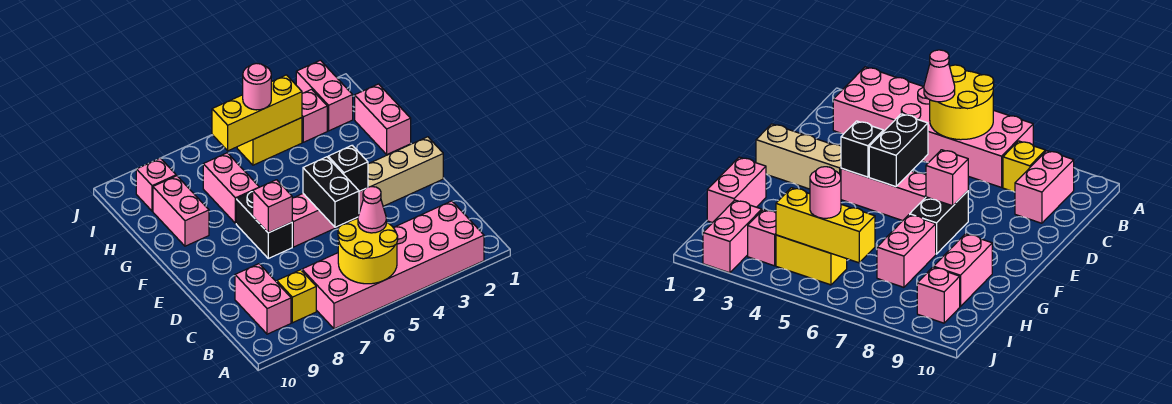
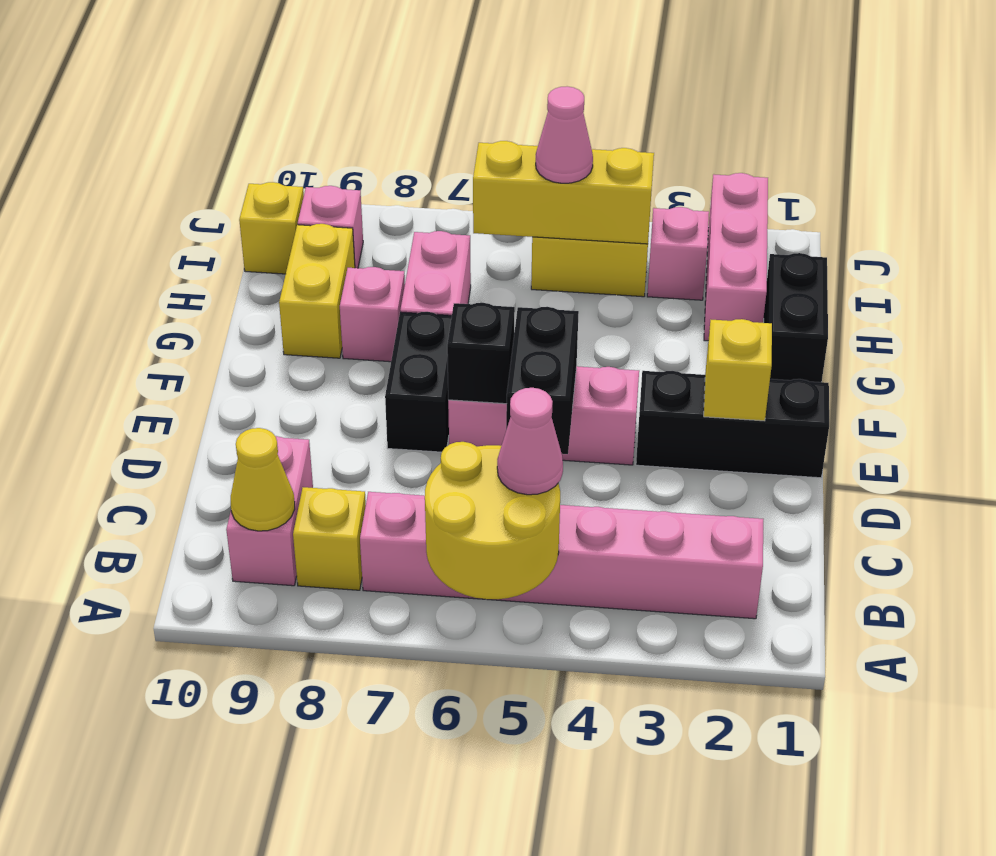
pink brick A2:B7 level 1 -> pink brick B2:B7 level 1
none -> yellow cone B9 level 2
tan brick E1:E3 level 1 -> black brick E1:E3 level 1
none -> yellow brick E2 level 2
black brick E4 level 2 -> black brick E6 level 2
pink brick E7 level 2 -> pink brick G8 level 1
pink brick G1:H1 level 1 -> black brick G1:H1 level 1
pink brick G9:H9 level 1 -> yellow brick G9:H9 level 1
pink brick I2:J2 level 1 -> pink brick H2:J2 level 1
pink round brick I5 level 3 -> pink cone I5 level 3
none -> yellow brick I10 level 1

